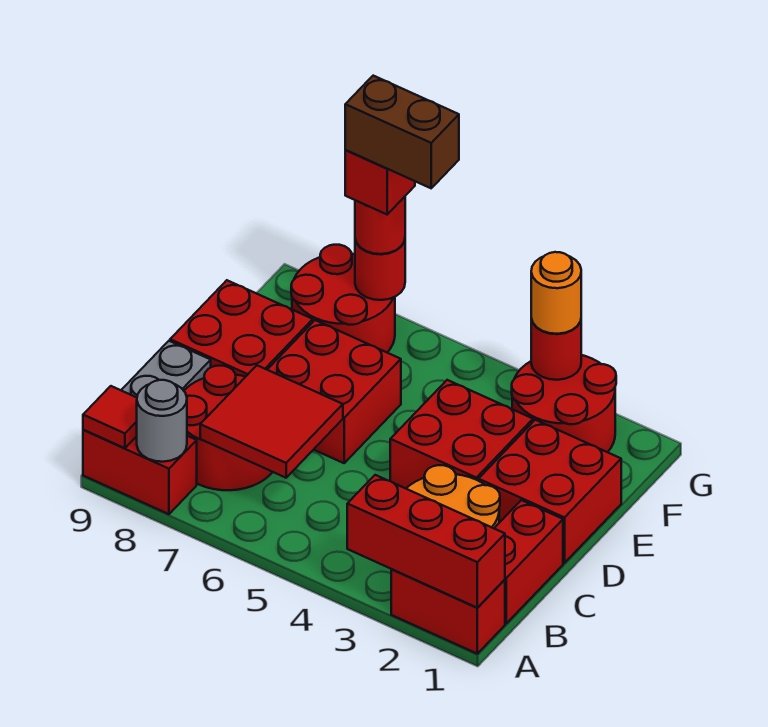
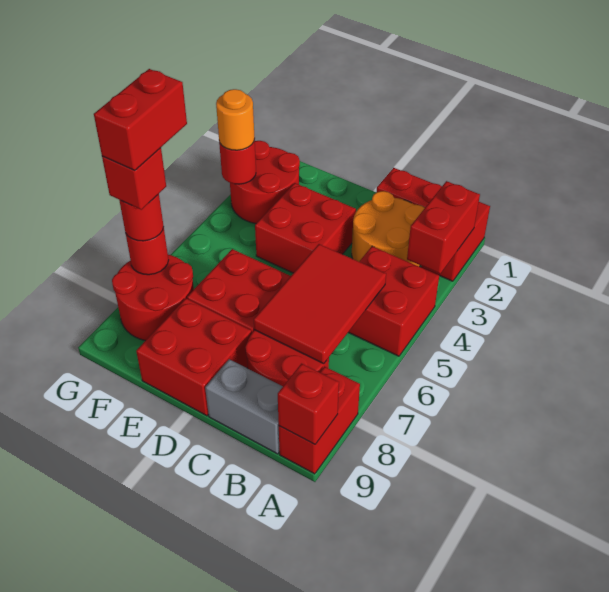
red brick A1:A3 level 2 -> red brick A2:A3 level 2
grey round brick A8 level 2 -> none
red tile A9 level 2 -> red brick A9 level 2
red tile B6:C7 level 2 -> red tile B5:C7 level 2
red brick D1:E2 level 1 -> red brick A4:B5 level 1
brown brick G6:G7 level 5 -> red brick G6:G7 level 5

